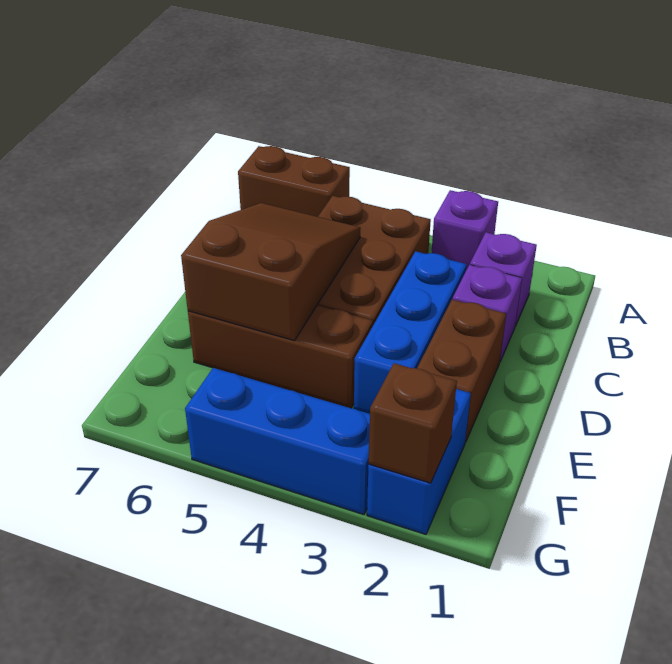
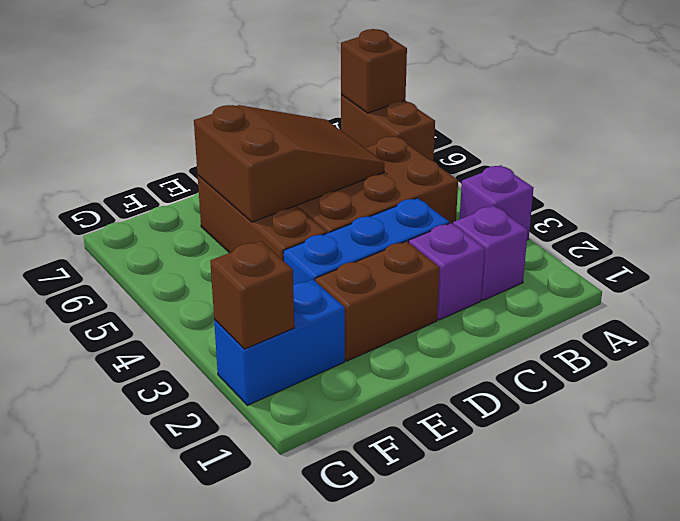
none -> brown brick A7 level 2
blue brick G3:G5 level 1 -> none

